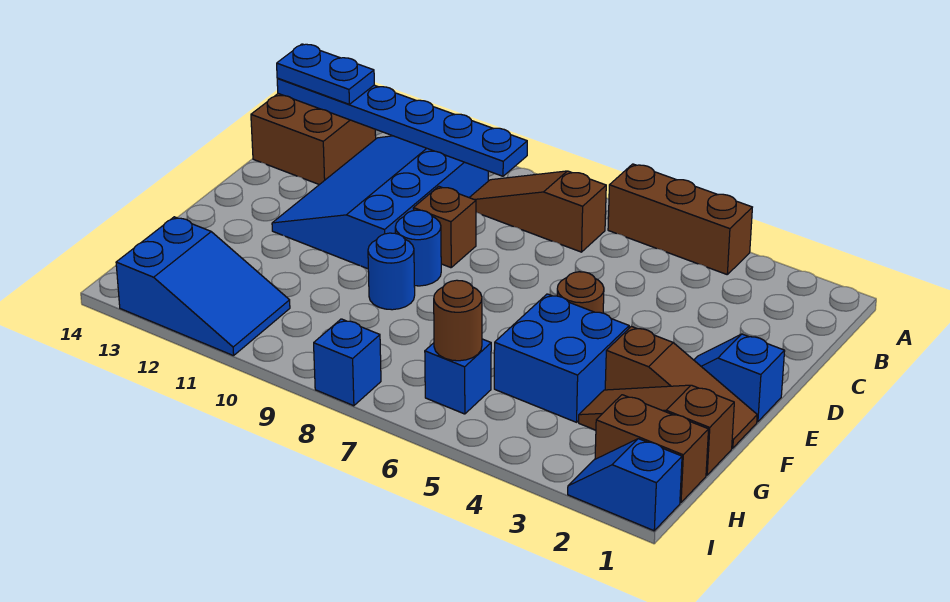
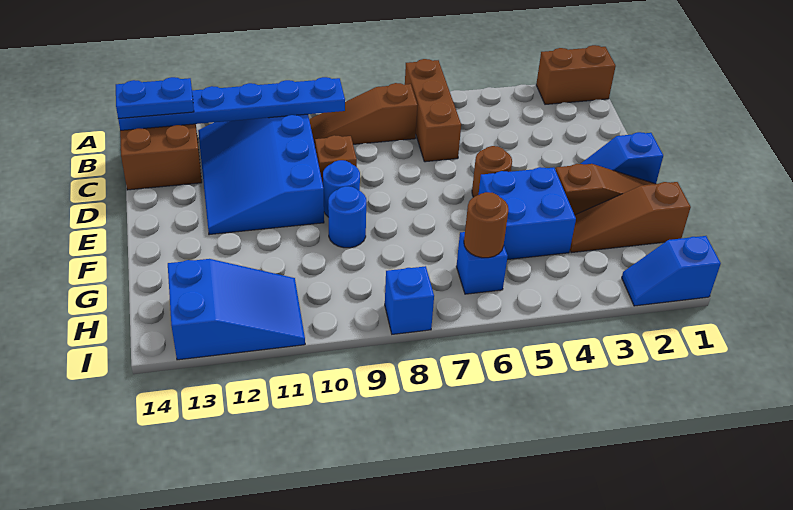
brown brick A4:A6 level 1 -> brown brick A6:C6 level 1
brown brick H1:H2 level 1 -> brown brick A1:A2 level 1

